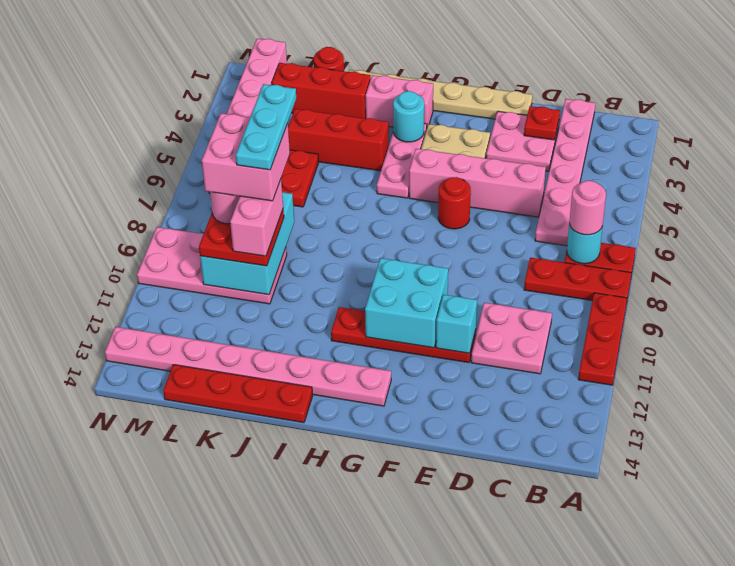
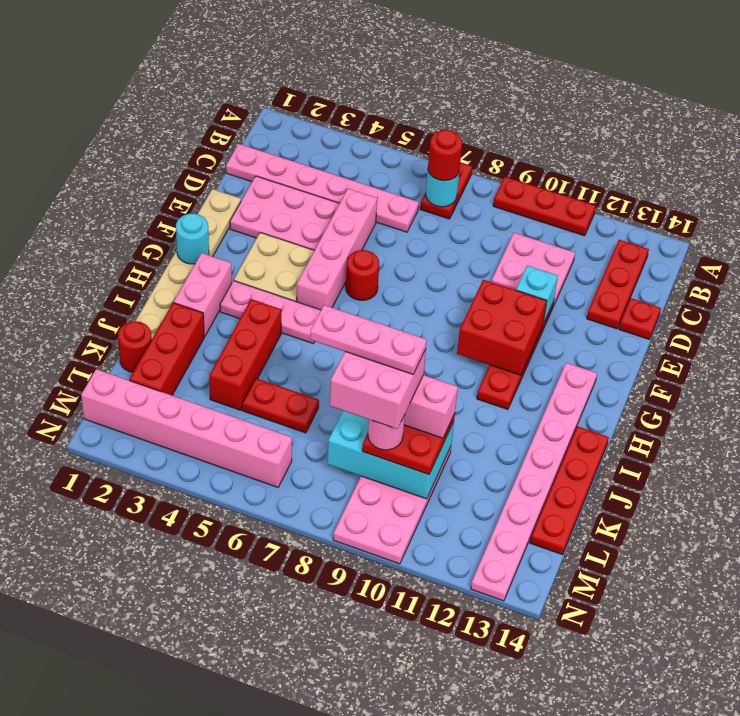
red plate A8:C8 level 1 -> red plate B13:D13 level 1
pink round brick B7 level 3 -> red round brick B7 level 3
pink plate D2:E3 level 1 -> pink plate D2:E4 level 1
red plate D2 level 2 -> red plate D14 level 1
cyan brick F10:G11 level 2 -> red brick F10:G11 level 2
cyan round brick H3 level 2 -> cyan round brick G1 level 2
cyan plate K7:K9 level 6 -> pink plate K7:K9 level 6

